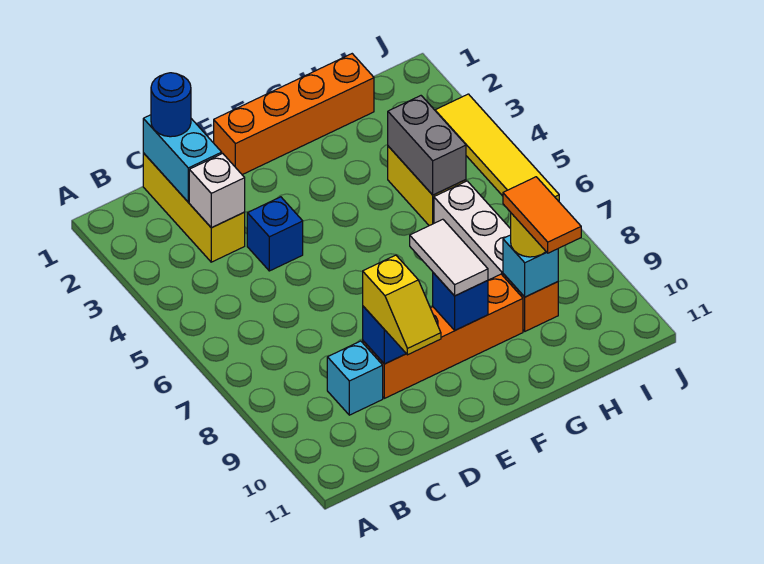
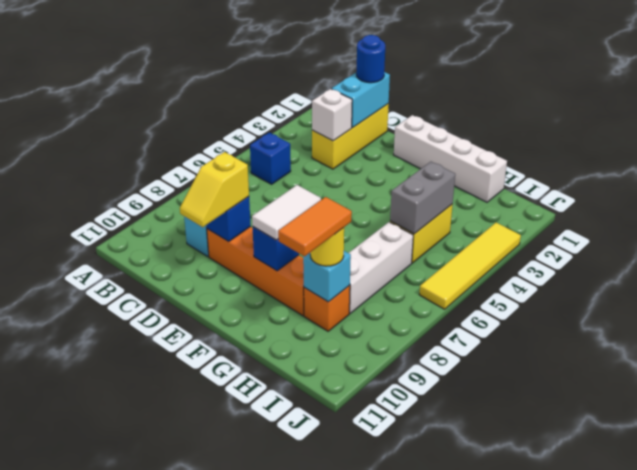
blue brick D4 level 1 -> blue brick B5 level 1
orange brick E1:H1 level 1 -> white brick E1:H1 level 1

